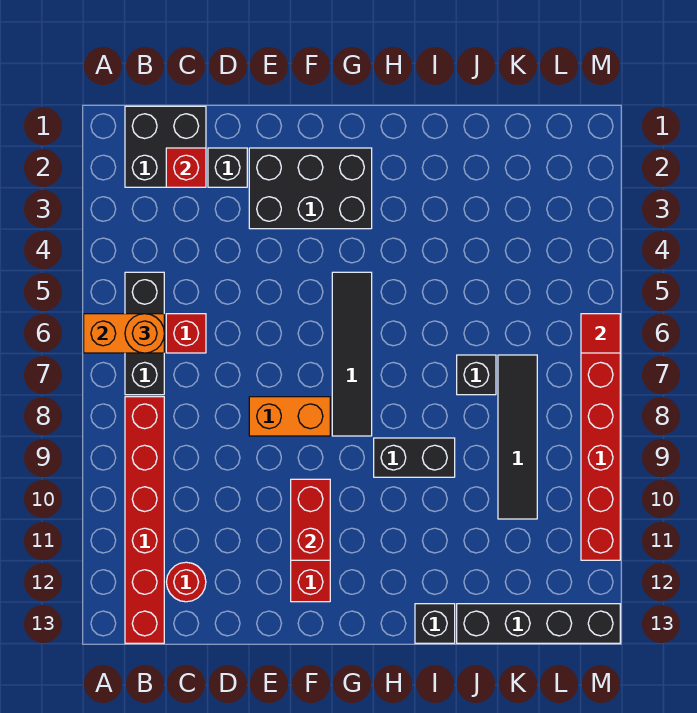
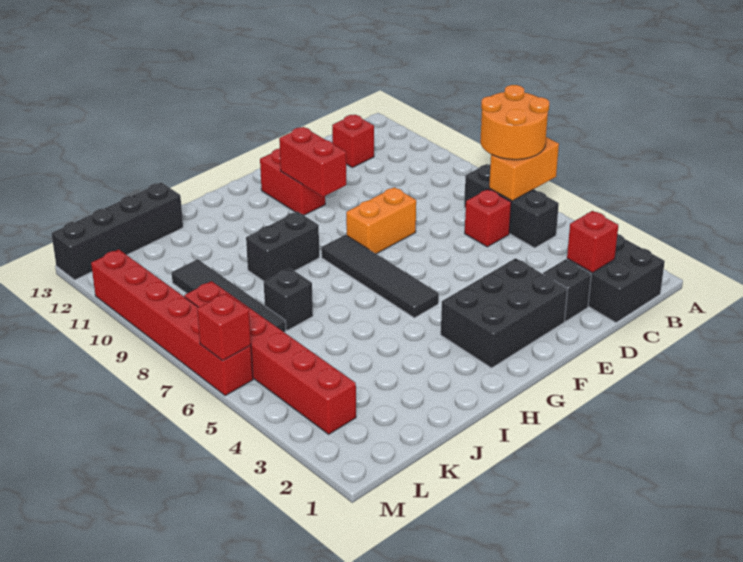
orange round brick B6 level 3 -> orange round brick A6:B7 level 3
red brick B8:B13 level 1 -> red brick L3:L8 level 1
red round brick C12 level 1 -> red brick C12 level 1
black brick I13 level 1 -> none
red tile M6 level 2 -> red brick M6 level 2

